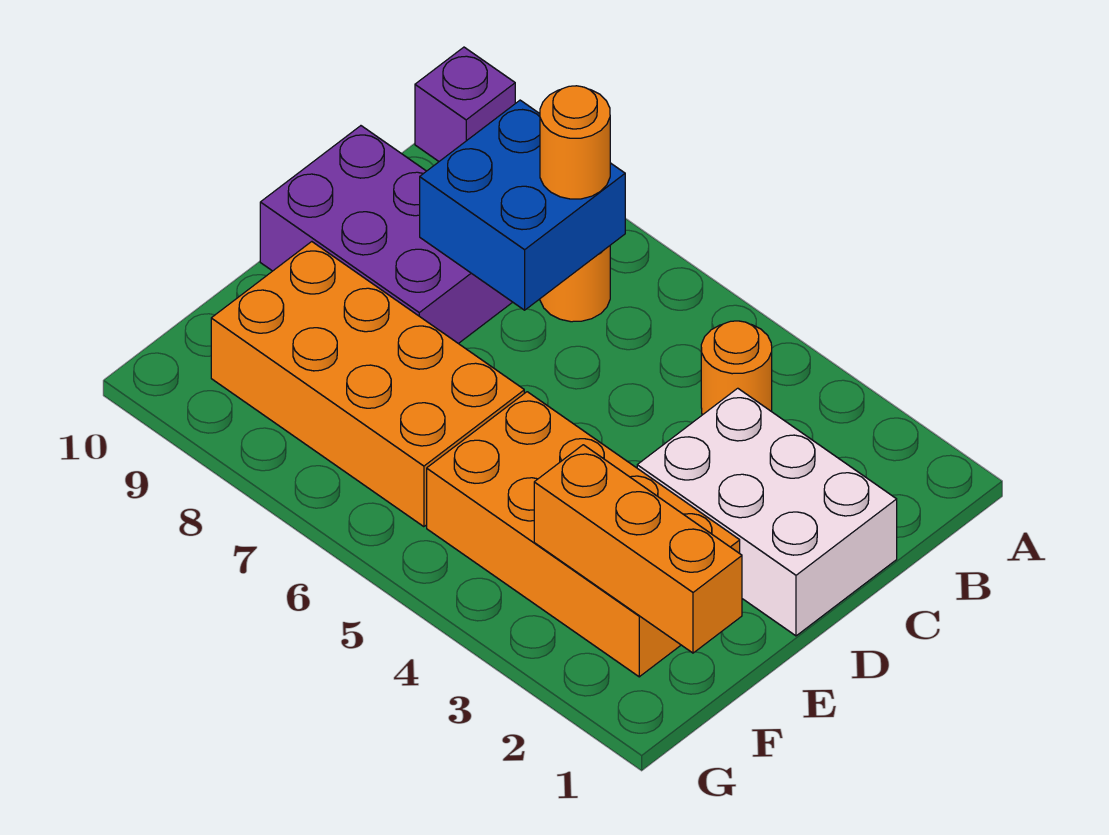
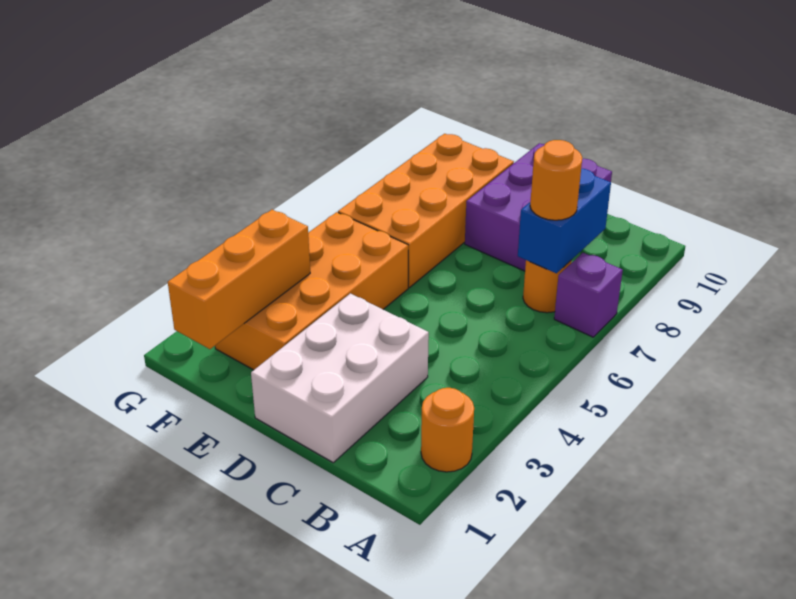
purple brick A10 level 1 -> purple brick A7 level 1
orange round brick B4 level 1 -> orange round brick A2 level 1
blue brick B7:C8 level 2 -> blue brick B7:B8 level 2

